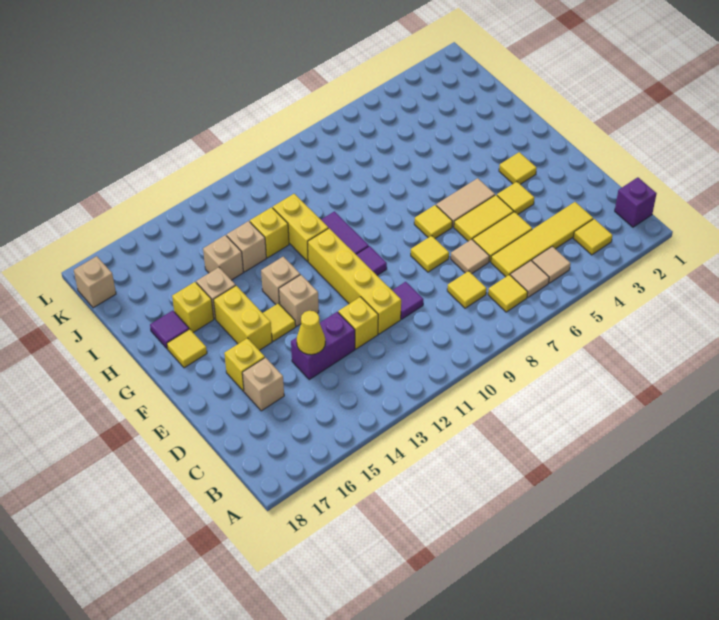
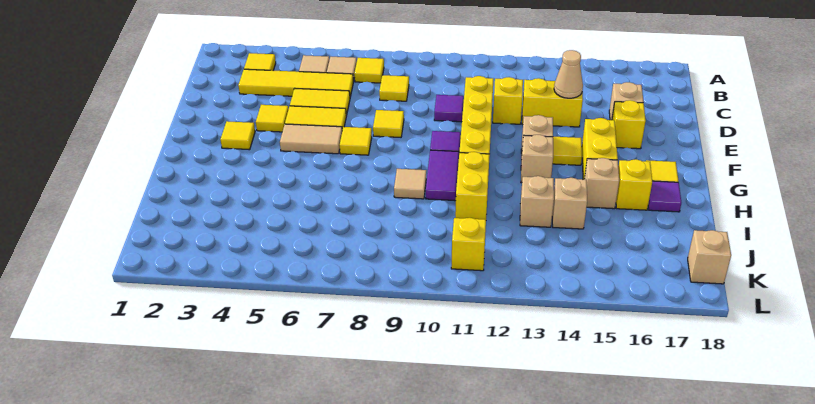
purple brick B1 level 1 -> none
tan tile D7 level 1 -> tan tile H9 level 1
purple brick D13:D14 level 1 -> yellow brick D13:D14 level 1
yellow cone D14 level 2 -> tan cone D14 level 2
yellow brick I12 level 1 -> yellow brick K11 level 1

